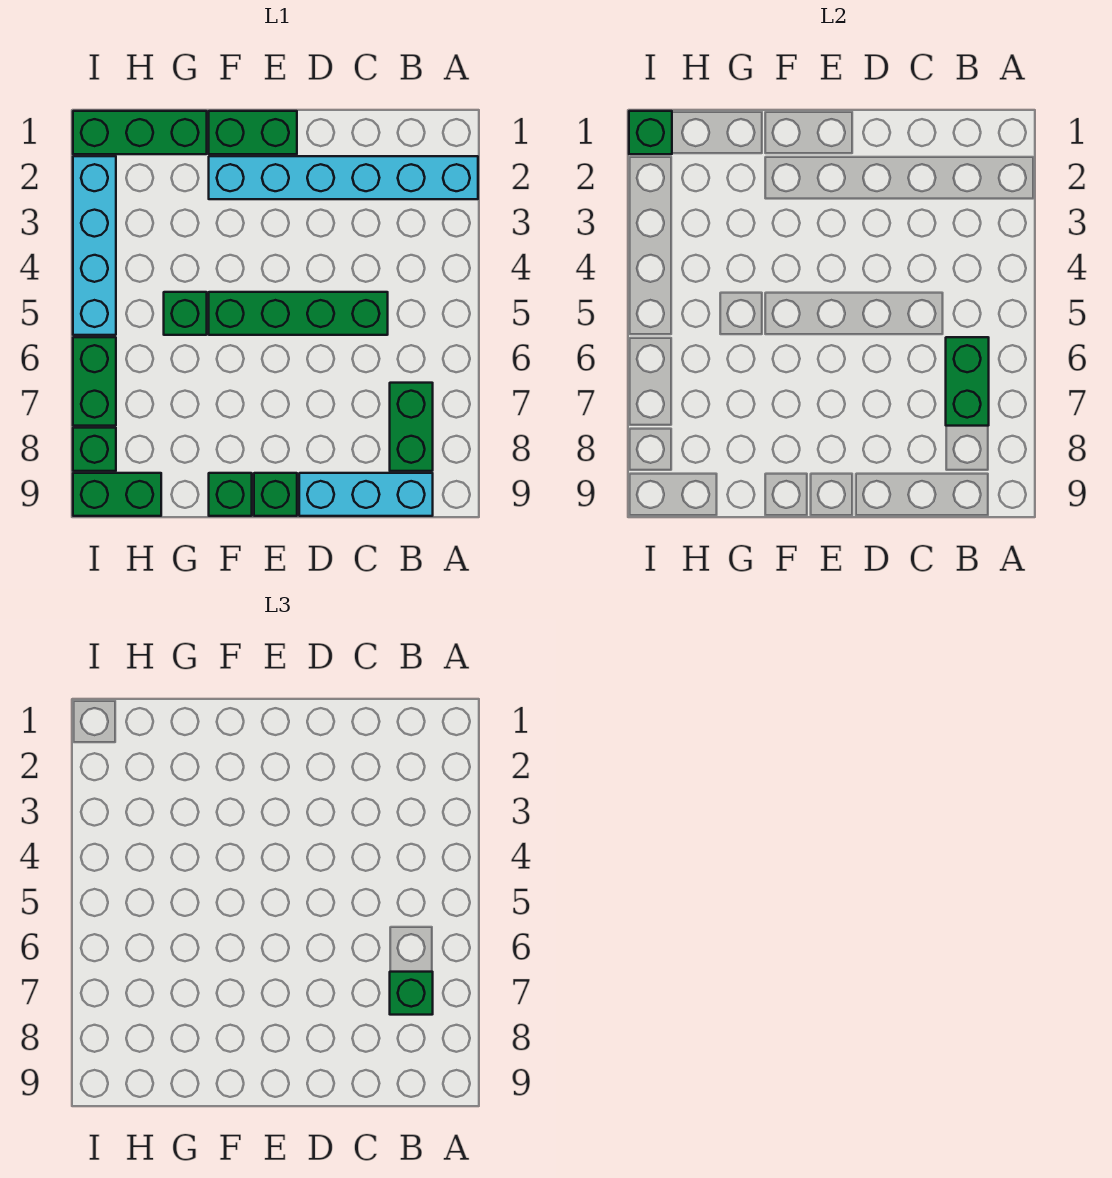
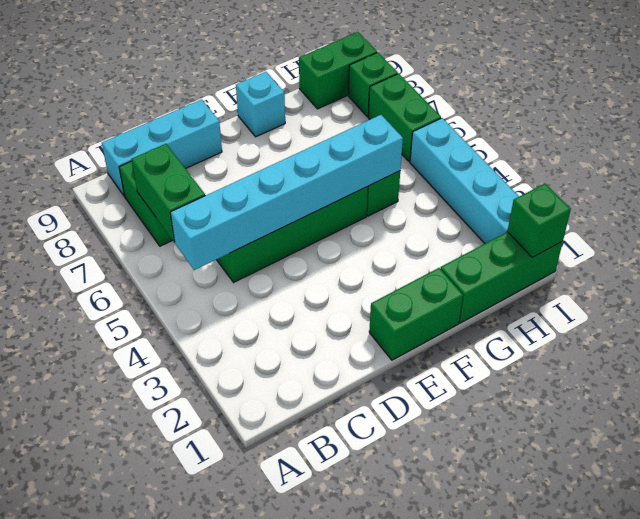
cyan brick A2:F2 level 1 -> cyan brick B5:G5 level 2
green brick B7 level 3 -> none
green brick E9 level 1 -> none
green brick F9 level 1 -> cyan brick F9 level 1

